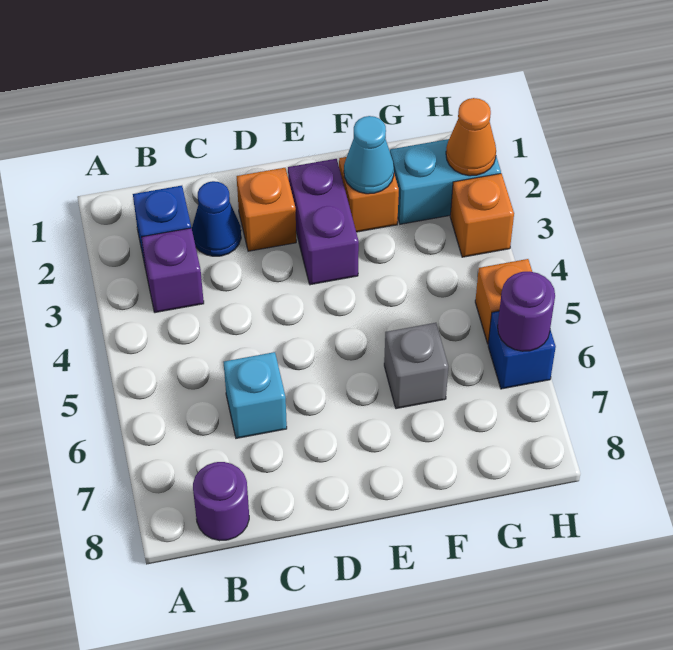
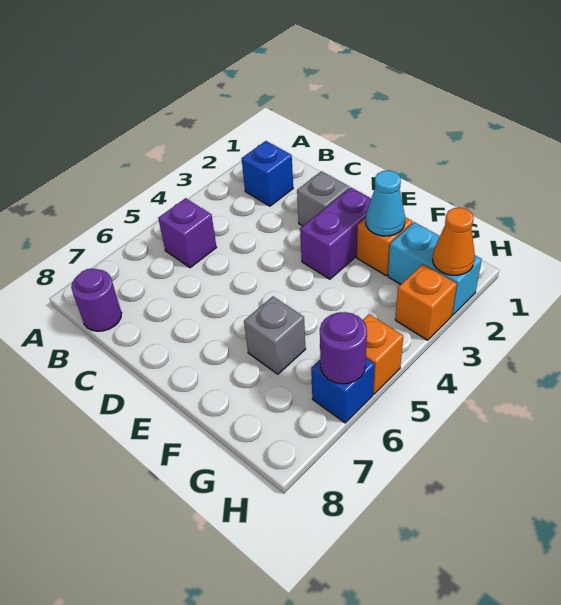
purple brick B3 level 1 -> purple brick B5 level 1
blue cone C2 level 1 -> none
cyan brick C6 level 1 -> none
orange brick D2 level 1 -> grey brick D2 level 1

